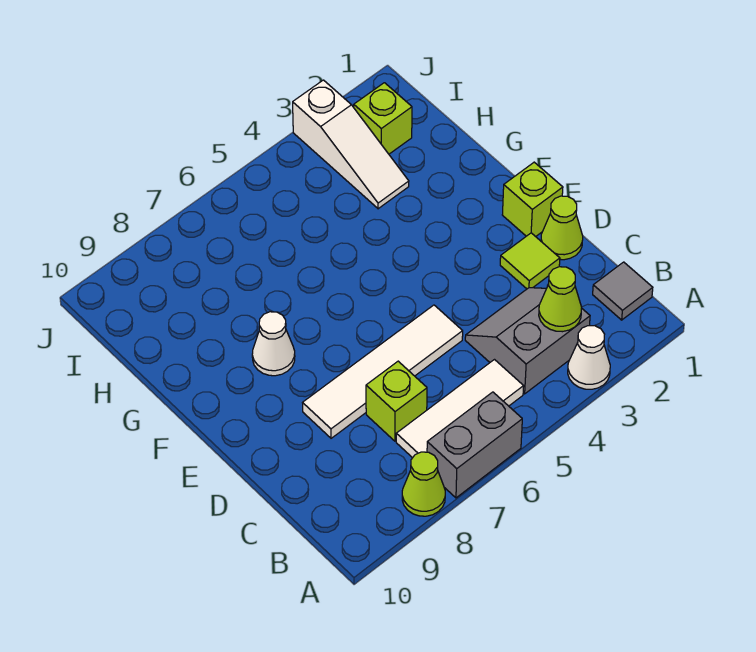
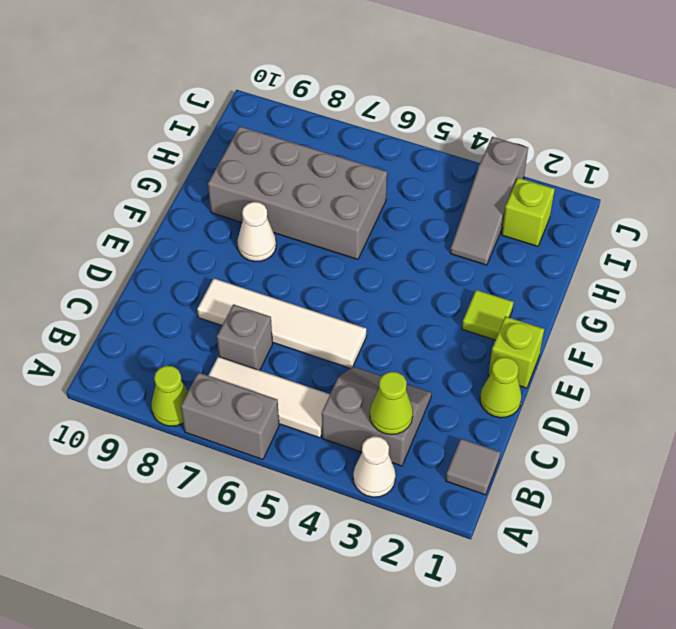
lime brick C7 level 1 -> grey brick C7 level 1
lime tile D2 level 1 -> lime tile F2 level 1
none -> grey brick G6:H9 level 1
white slope H3:J3 level 1 top J -> grey slope H3:J3 level 1 top J

